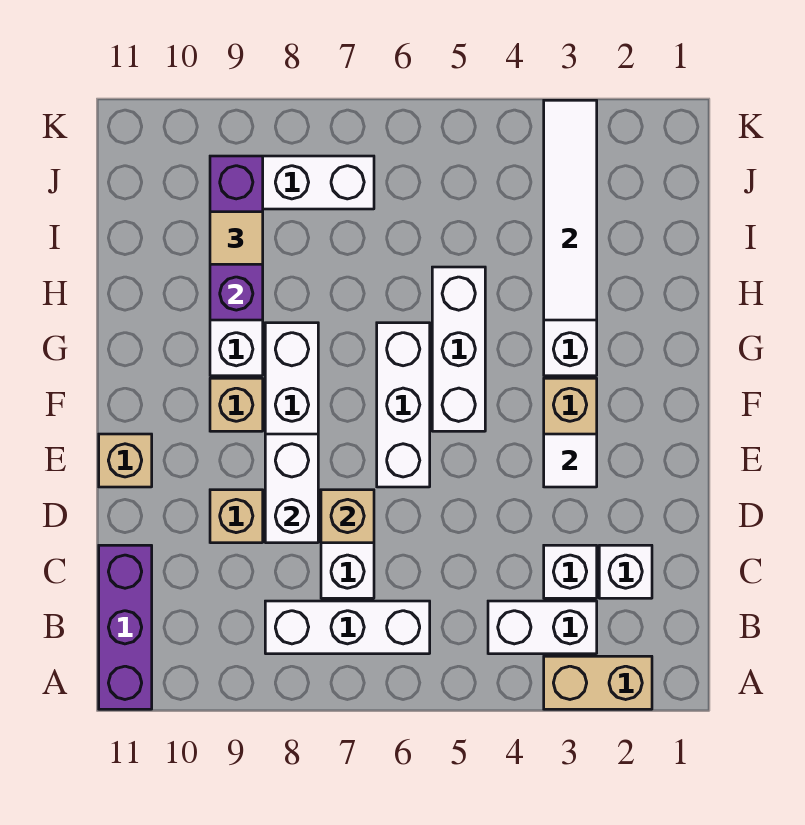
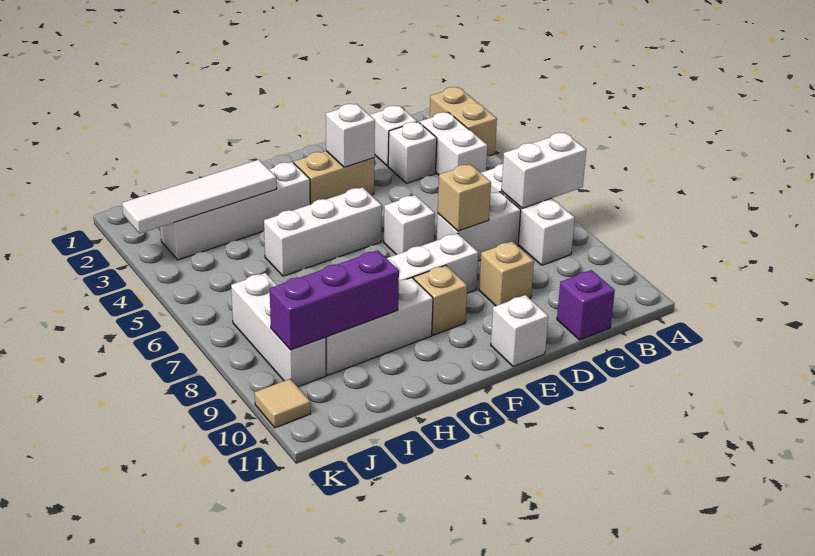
purple brick A11:C11 level 1 -> purple brick C11 level 1
white brick D8:E8 level 2 -> white brick A7:B7 level 2
white tile E3 level 2 -> white brick E3 level 2
white brick E6:G6 level 1 -> white brick E6 level 1
tan brick E11 level 1 -> white brick E11 level 1
tan tile I9 level 3 -> tan tile K10 level 1

